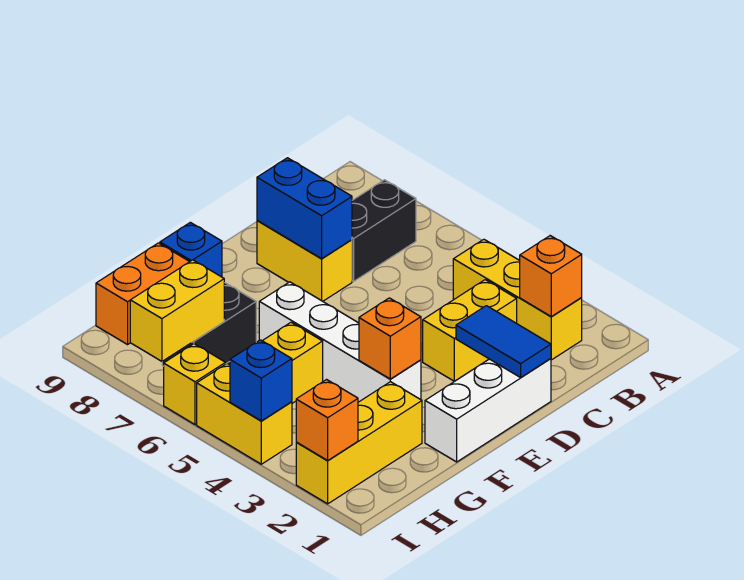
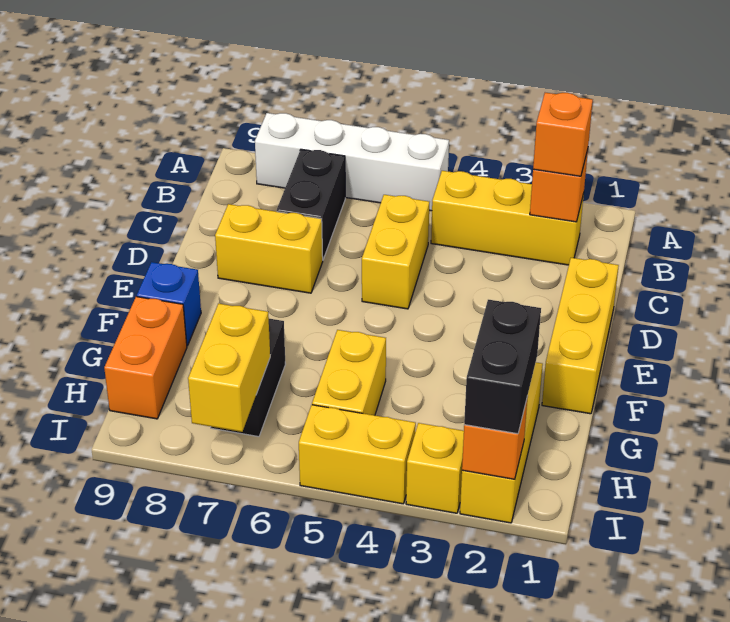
yellow brick C3:D3 level 1 -> yellow brick C5:D5 level 1
white brick D1:F1 level 1 -> yellow brick D1:F1 level 1
blue tile D1:D2 level 2 -> none
blue brick D7:D8 level 2 -> none
white brick F3:F6 level 1 -> white brick A5:A8 level 1
orange brick F3 level 2 -> orange brick B2 level 3
none -> black brick H2:I2 level 3
blue brick I4 level 2 -> none
yellow brick I6 level 1 -> yellow brick I3 level 1

